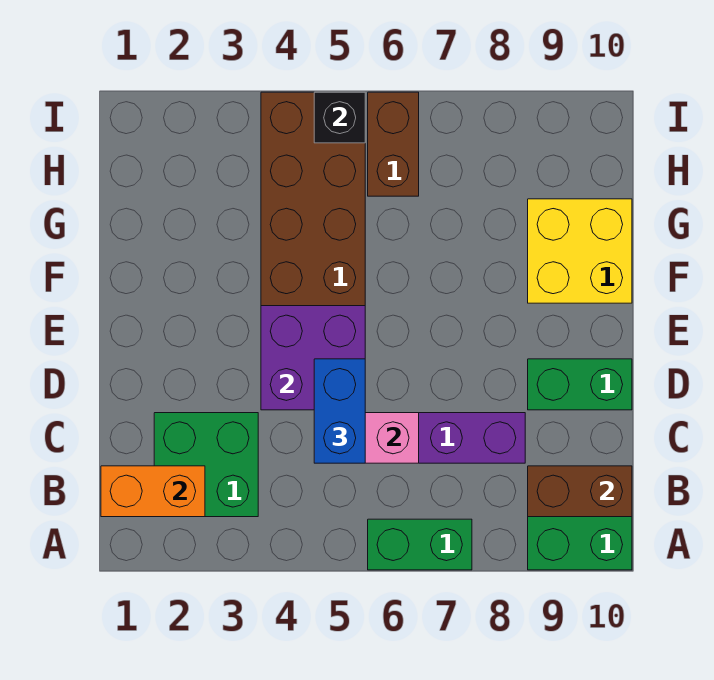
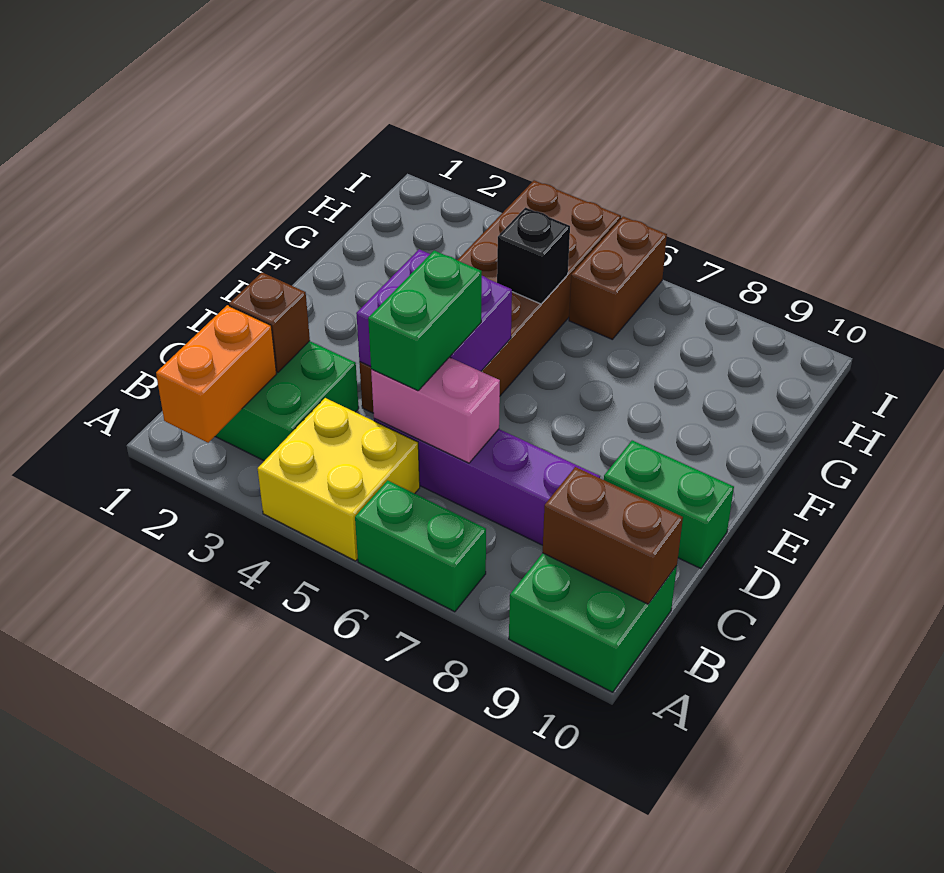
orange brick B1:B2 level 2 -> orange brick A2:B2 level 2
none -> brown brick C2 level 2
blue brick C5:D5 level 3 -> green brick C5:D5 level 3
yellow brick F9:G10 level 1 -> yellow brick A4:B5 level 1
black brick I5 level 2 -> black brick G5 level 2

